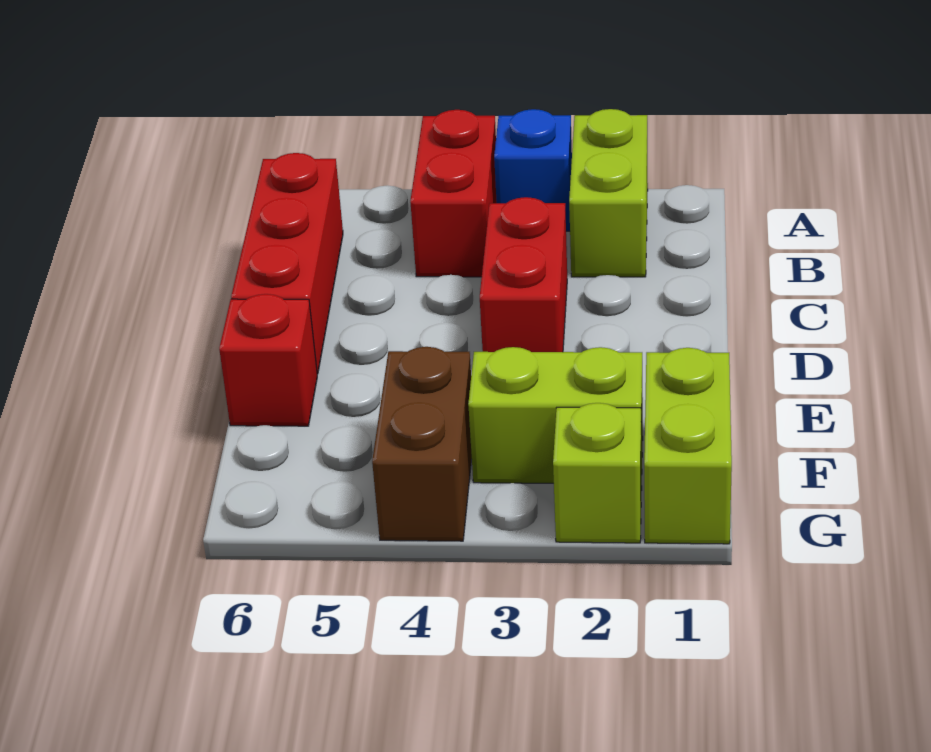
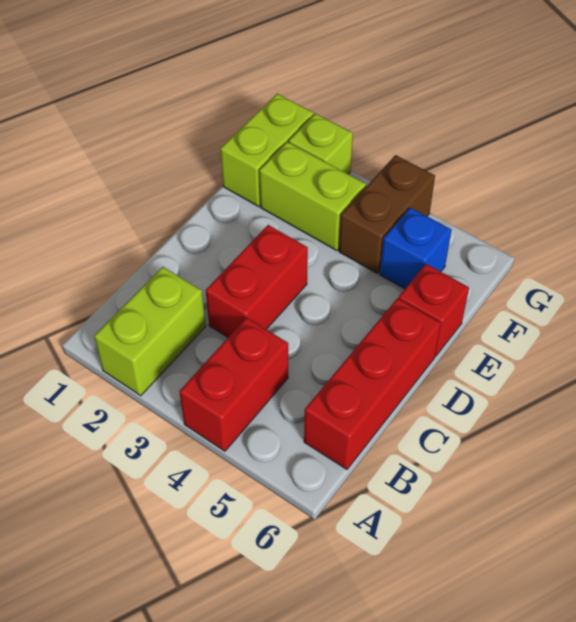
blue brick A3 level 1 -> blue brick F5 level 1

